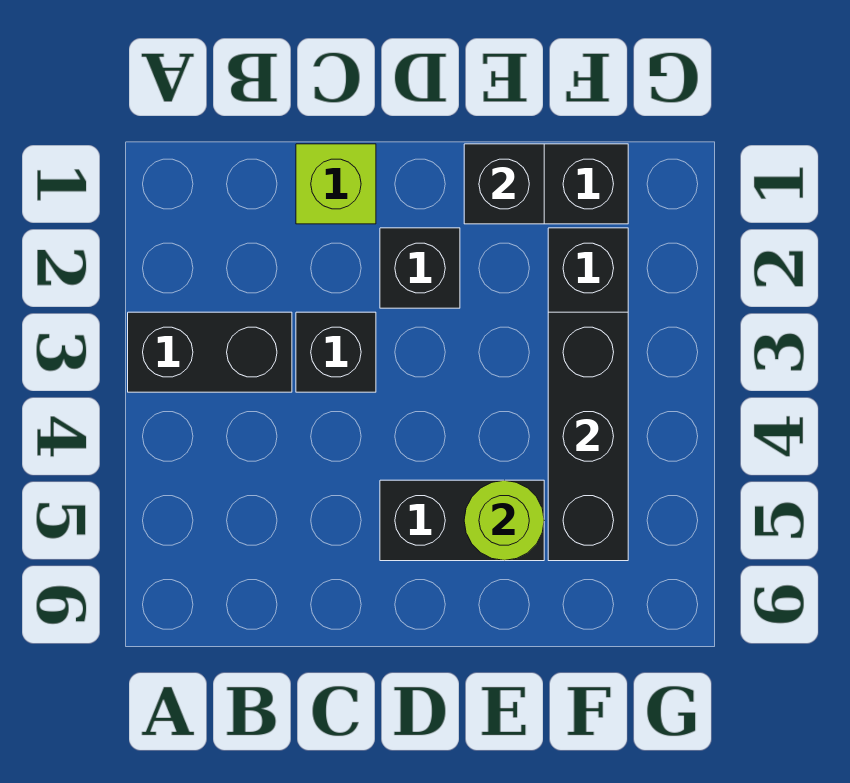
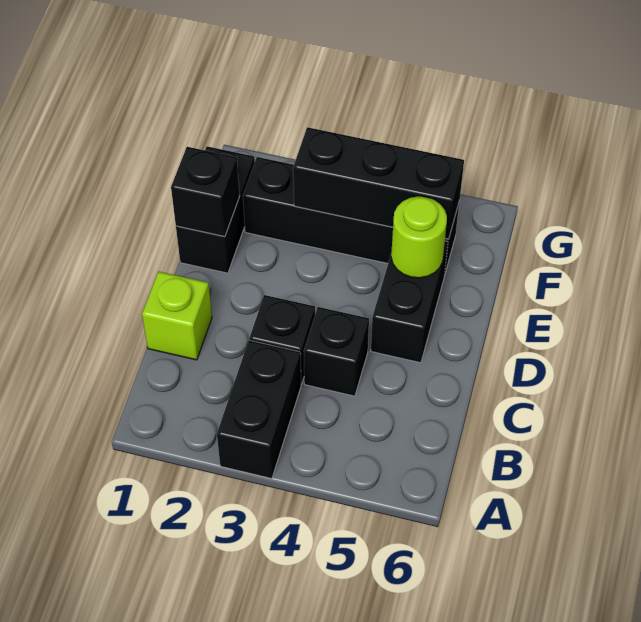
black brick D2 level 1 -> black brick C4 level 1

